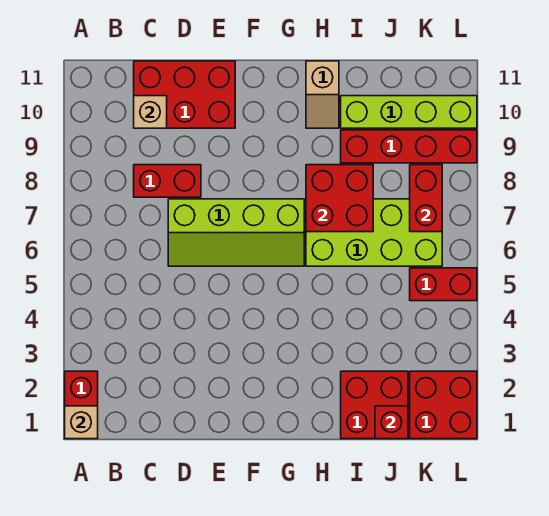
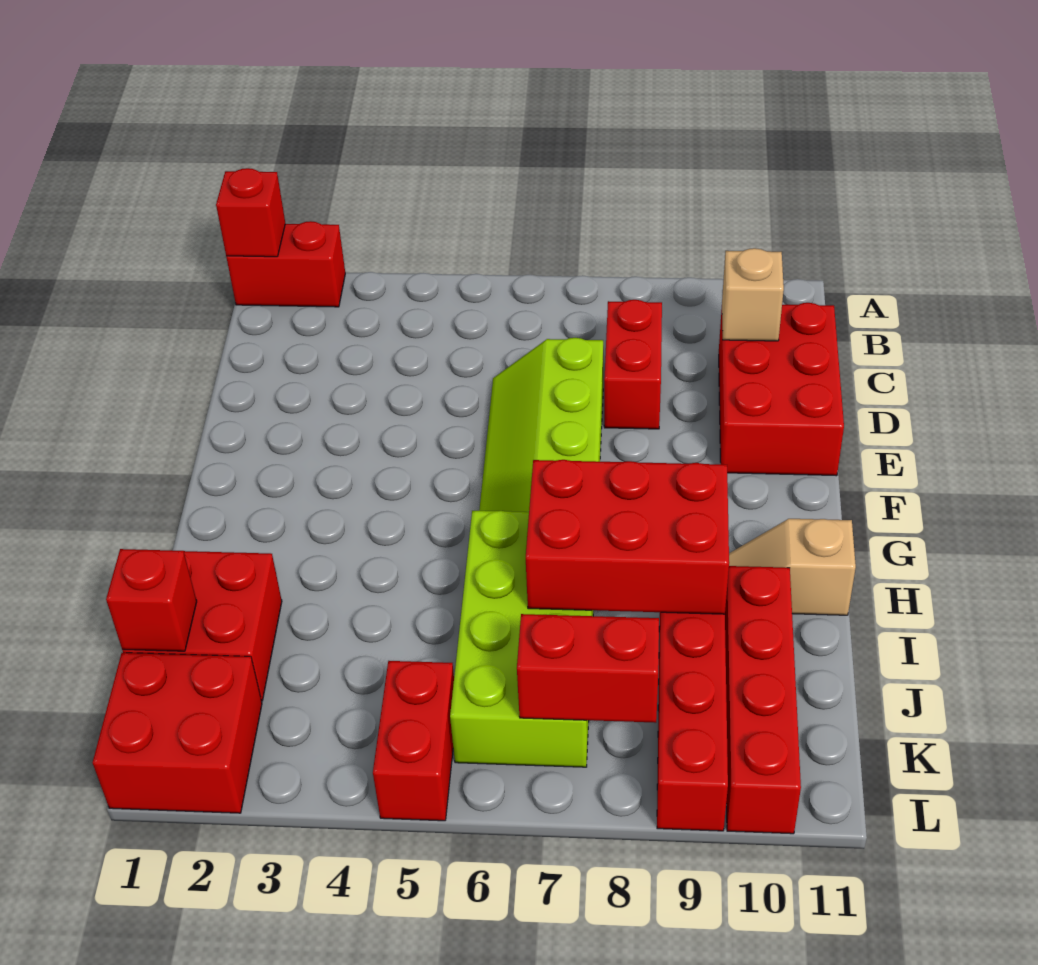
tan brick A1 level 2 -> red brick A1 level 2
red brick H7:I8 level 2 -> red brick H7:I9 level 2
lime brick I10:L10 level 1 -> red brick I10:L10 level 1

